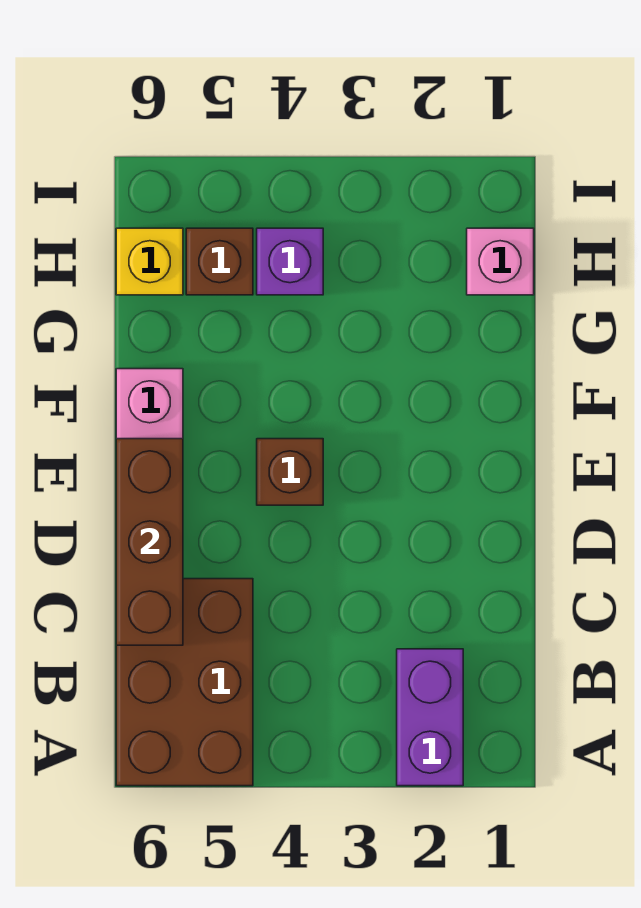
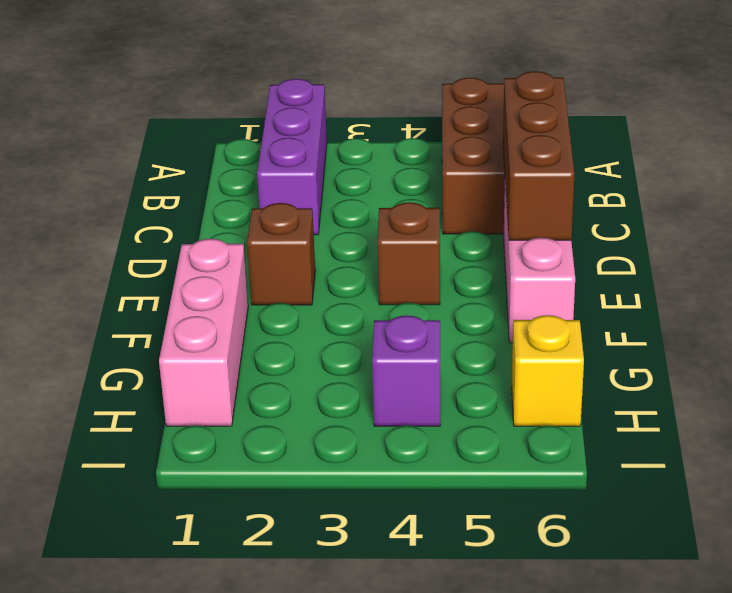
purple brick A2:B2 level 1 -> purple brick A2:C2 level 1
pink brick H1 level 1 -> pink brick F1:H1 level 1
brown brick H5 level 1 -> brown brick E2 level 1

